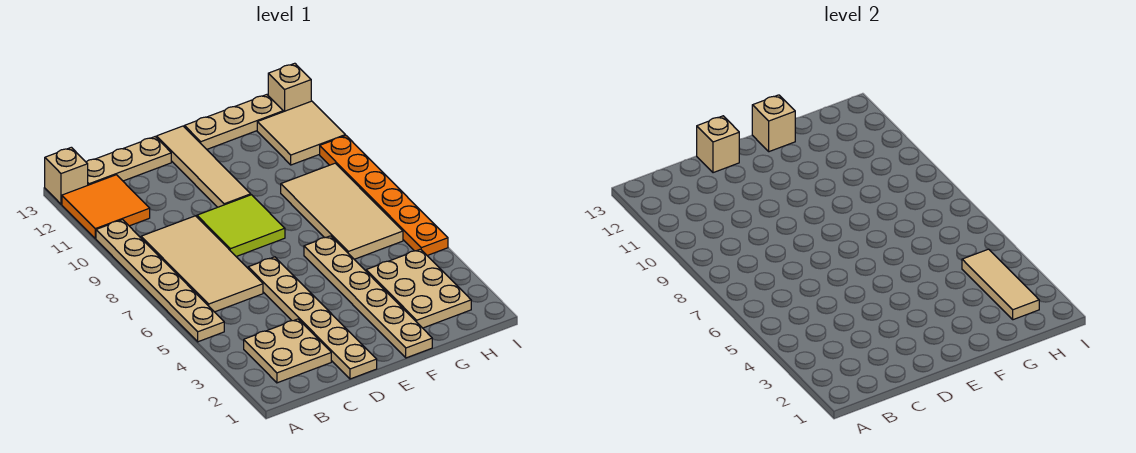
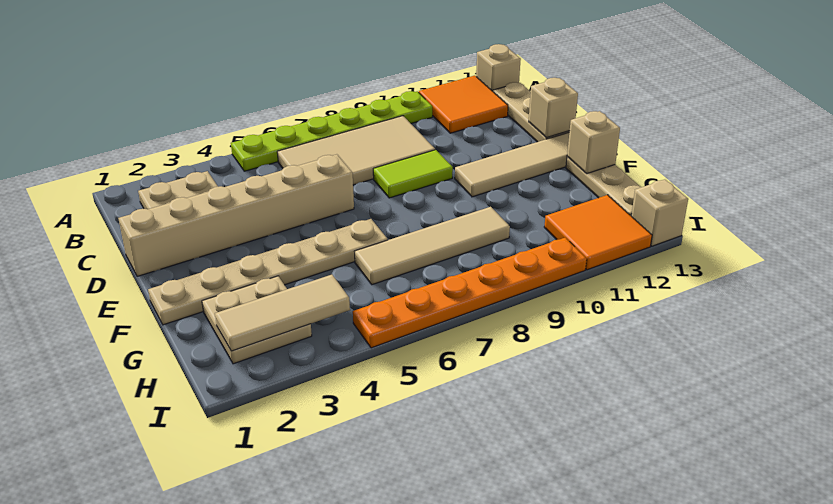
tan plate A5:A10 level 1 -> lime plate A5:A10 level 1
tan plate D1:D6 level 1 -> tan brick D1:D6 level 1
lime tile D8:E9 level 1 -> lime tile D8:D9 level 1
tan plate G2:H4 level 1 -> tan plate G2:H3 level 1
tan tile G6:H9 level 1 -> tan tile G6:G9 level 1
tan tile H11:I12 level 1 -> orange tile H11:I12 level 1

